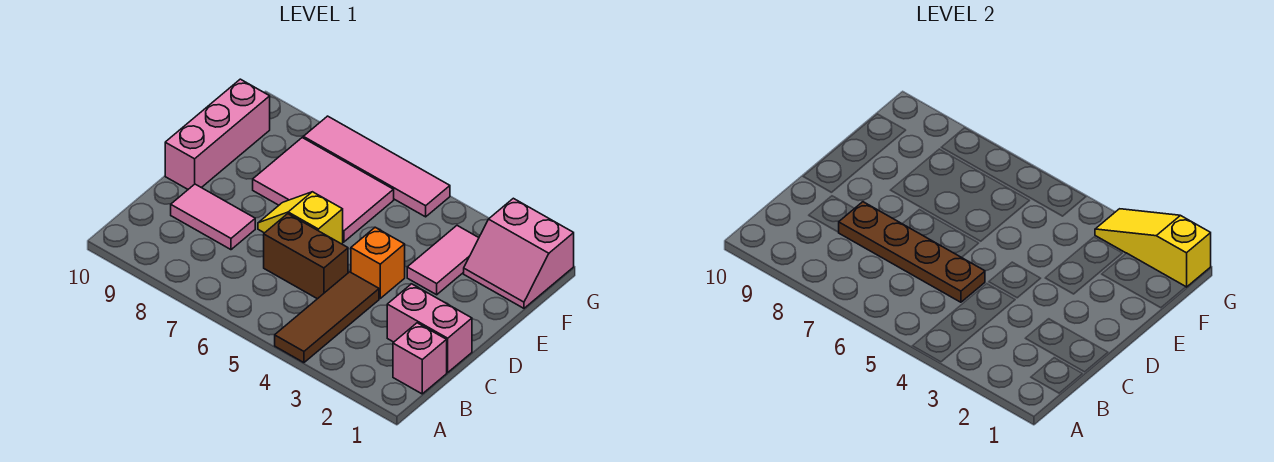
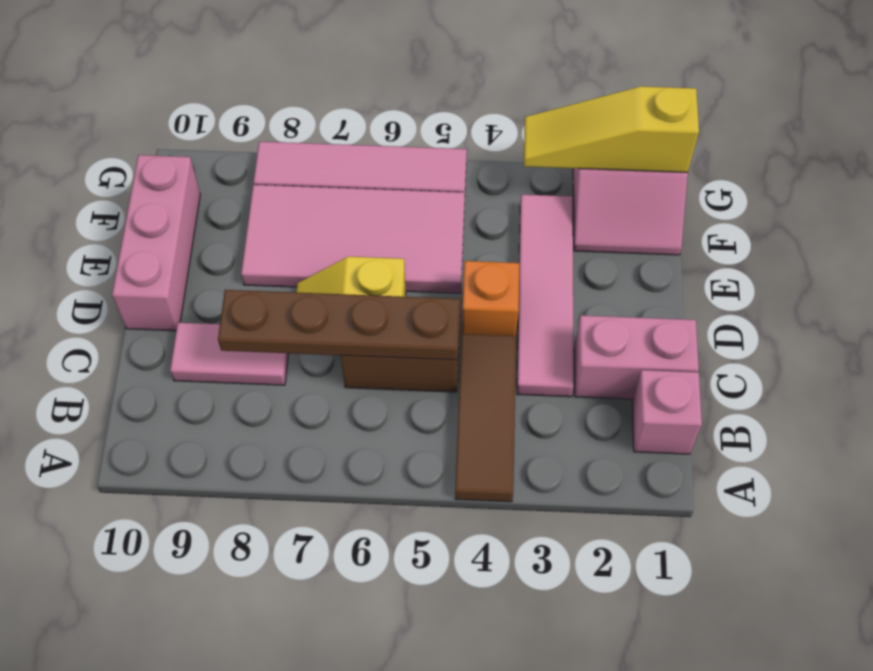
pink tile E3:F3 level 1 -> pink tile C3:F3 level 1
pink tile E6:F8 level 1 -> pink tile E5:F8 level 1

